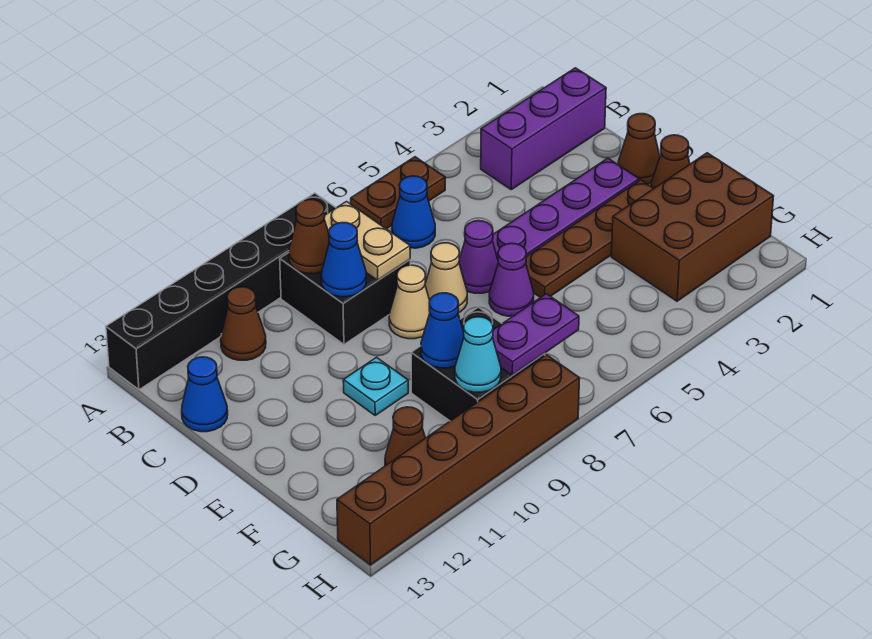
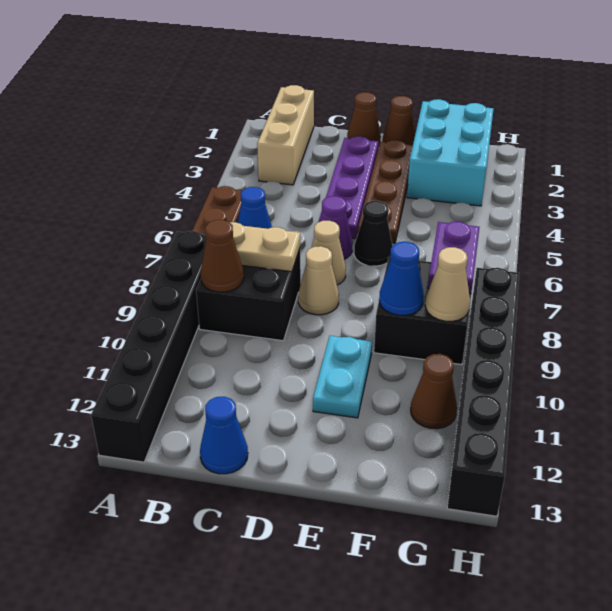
purple brick B1:B3 level 1 -> tan brick B1:B3 level 1
brown cone B11 level 1 -> none
blue cone C9 level 2 -> none
purple cone E6 level 1 -> black cone E6 level 1
cyan plate E10 level 1 -> cyan plate E10:E11 level 1
brown brick F1:G3 level 1 -> cyan brick F1:G3 level 1
cyan cone G9 level 2 -> tan cone G9 level 2
brown brick H8:H13 level 1 -> black brick H8:H13 level 1

